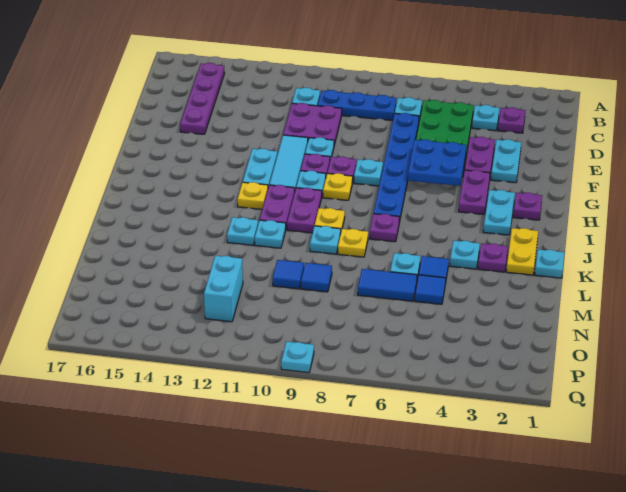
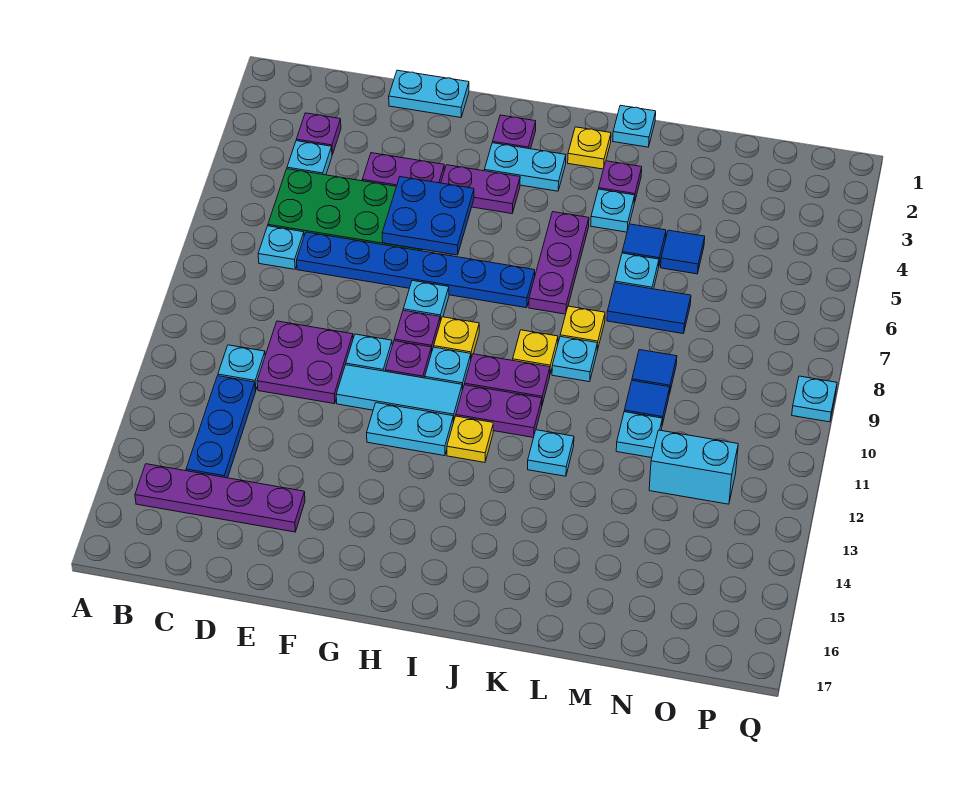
blue plate C8:C10 level 1 -> blue plate C12:C14 level 1
cyan plate E3:F3 level 1 -> cyan plate E1:F1 level 1
yellow plate J2:K2 level 1 -> yellow plate J2 level 1
purple plate J7 level 1 -> purple plate J5:J7 level 1
cyan plate K11 level 1 -> cyan plate M11 level 1
blue tile M6:M7 level 1 -> blue tile L7:M7 level 1

